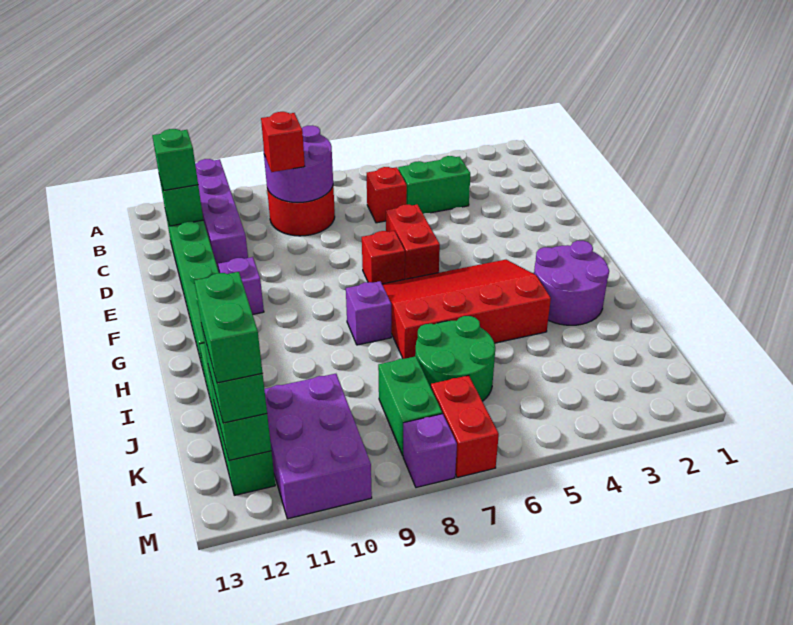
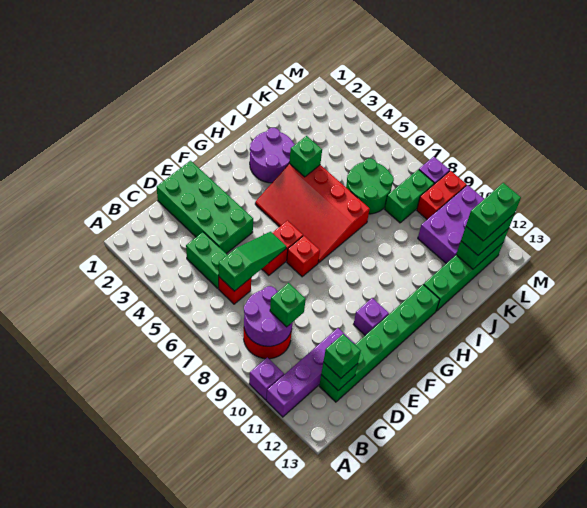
none -> green slope C6:E6 level 2 top C
red brick C9 level 3 -> green brick C9 level 3
none -> green brick D1:E4 level 1
purple brick H8 level 1 -> purple brick A10 level 1
none -> green brick I4 level 2
red brick L7:M7 level 1 -> red brick L9:M9 level 1

